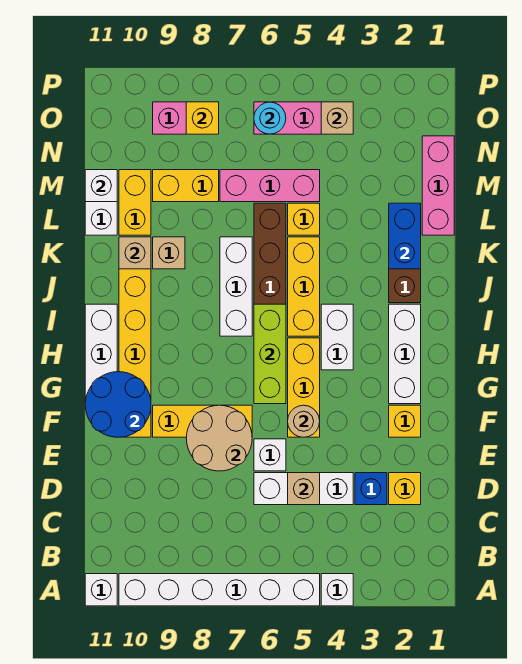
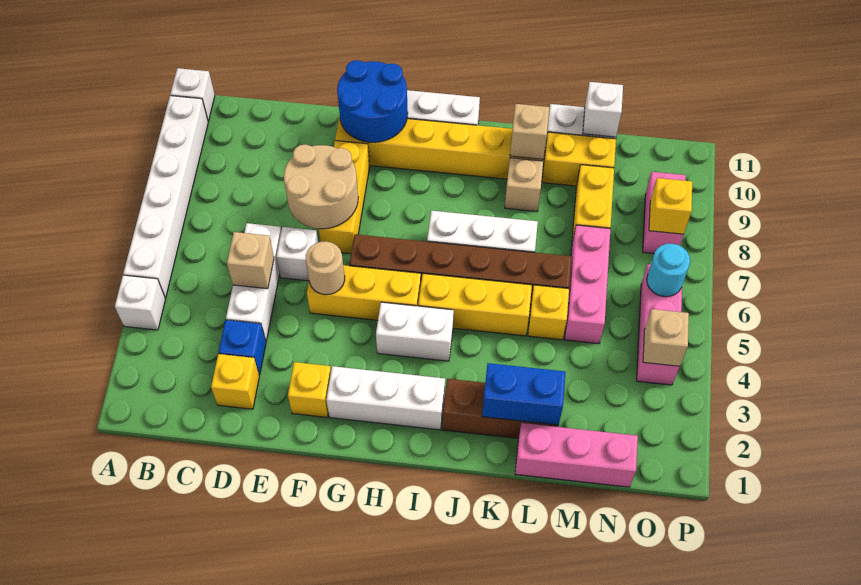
lime brick G6:I6 level 2 -> none

